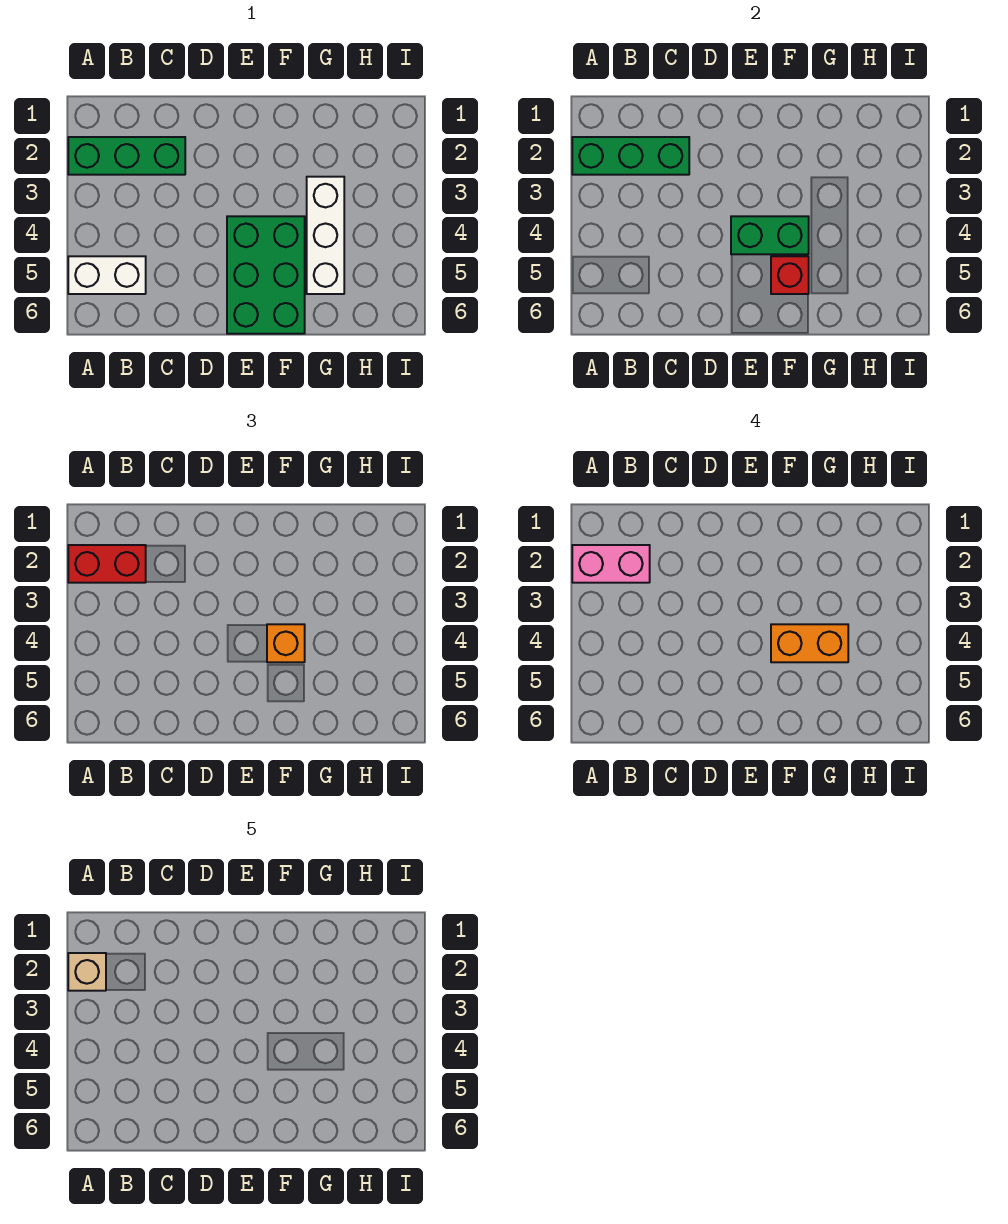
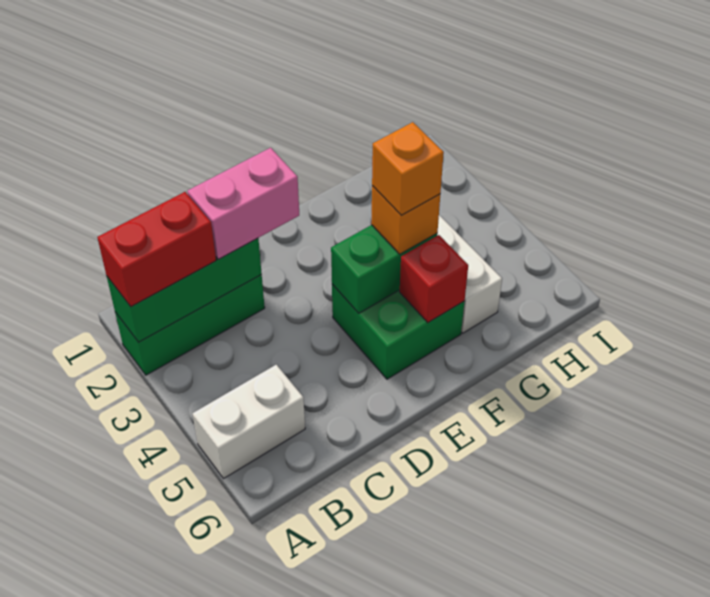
pink brick A2:B2 level 4 -> pink brick C2:D2 level 3
tan brick A2 level 5 -> none
green brick E4:F6 level 1 -> green brick E4:F5 level 1
orange brick F4:G4 level 4 -> orange brick F4 level 4

